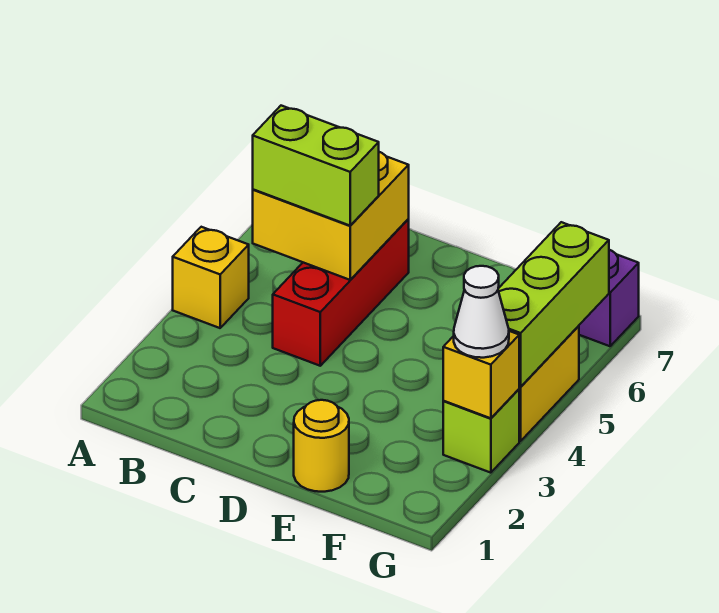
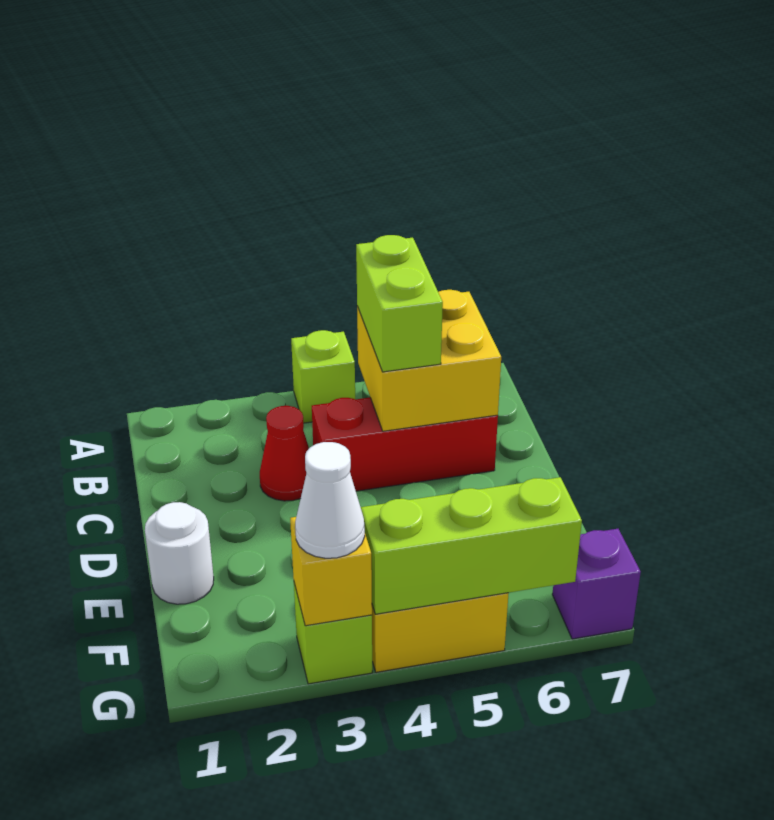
yellow brick A4 level 1 -> lime brick A4 level 1
none -> red cone C3 level 1
yellow round brick E1 level 1 -> white round brick E1 level 1

